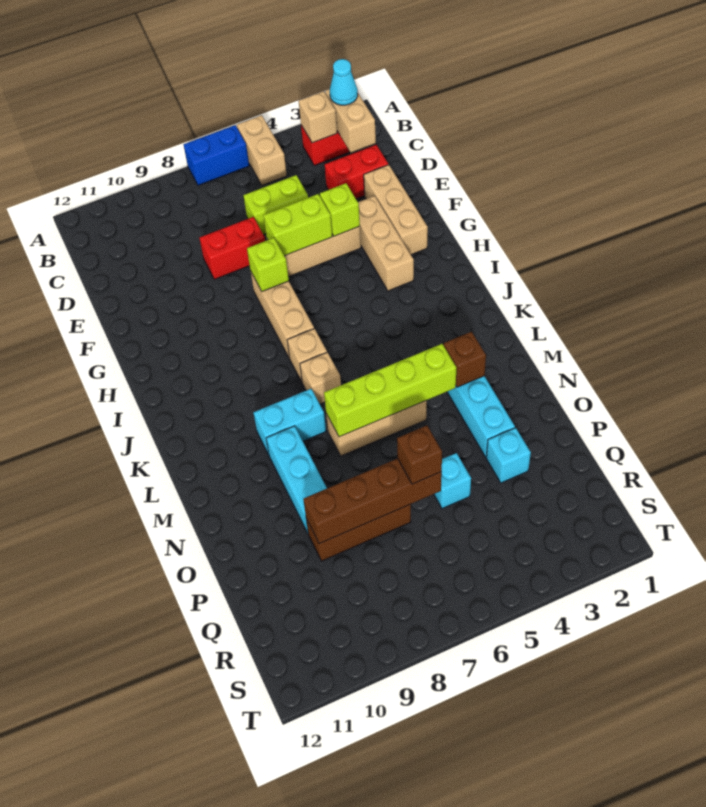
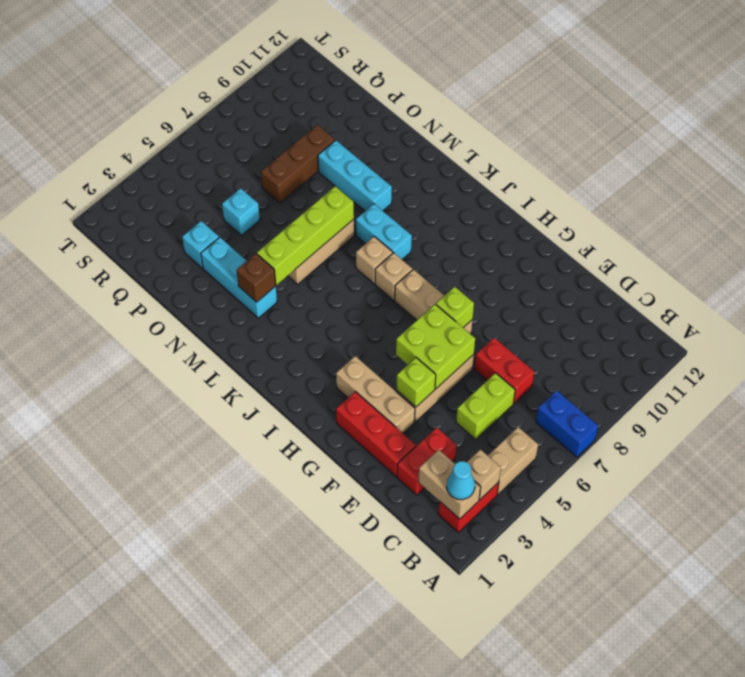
tan brick A5:B5 level 1 -> tan brick B4:B5 level 1
blue brick A6:A7 level 1 -> blue brick A7:B7 level 1
tan brick E2:G2 level 1 -> red brick E2:G2 level 1
red brick E7:E8 level 1 -> red brick D7:E7 level 1
lime brick F5:F6 level 2 -> lime brick F5:G6 level 2
cyan brick L8:L9 level 1 -> cyan brick K8:L8 level 1
brown brick P6:P9 level 2 -> none
brown brick P6 level 3 -> none

